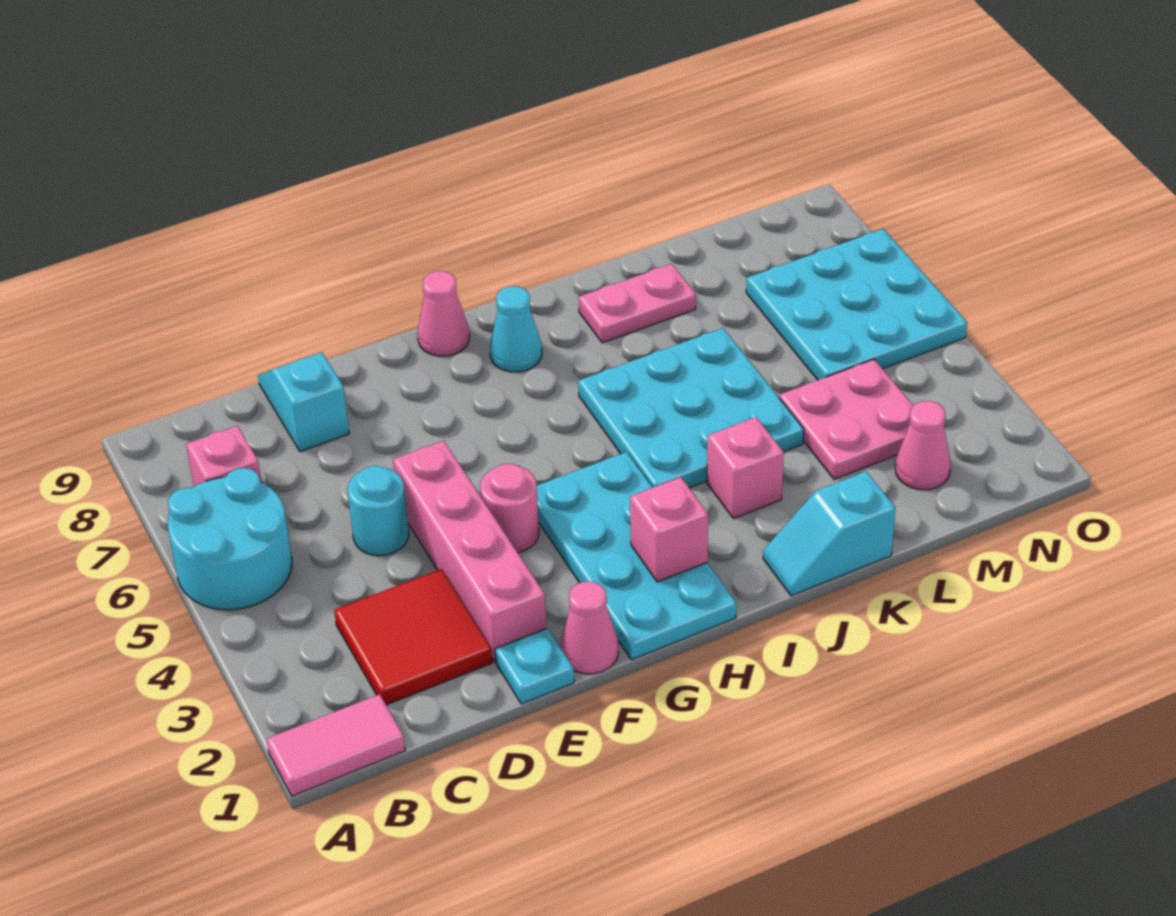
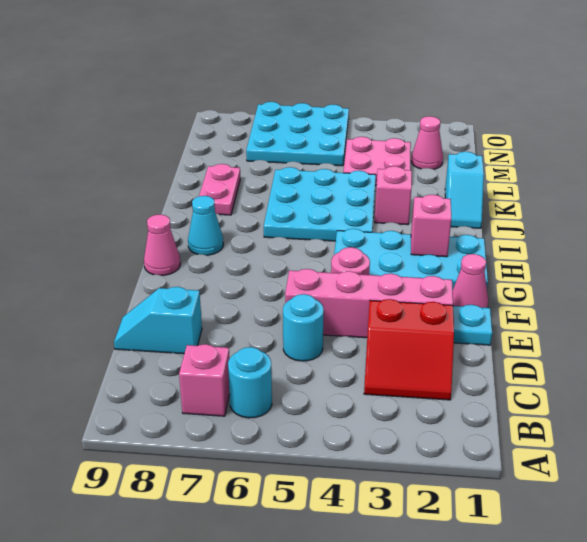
pink tile A1:B1 level 1 -> none
cyan round brick A5:B6 level 1 -> cyan round brick B6 level 1
red tile C2:D3 level 1 -> red slope C2:D3 level 1 top D

